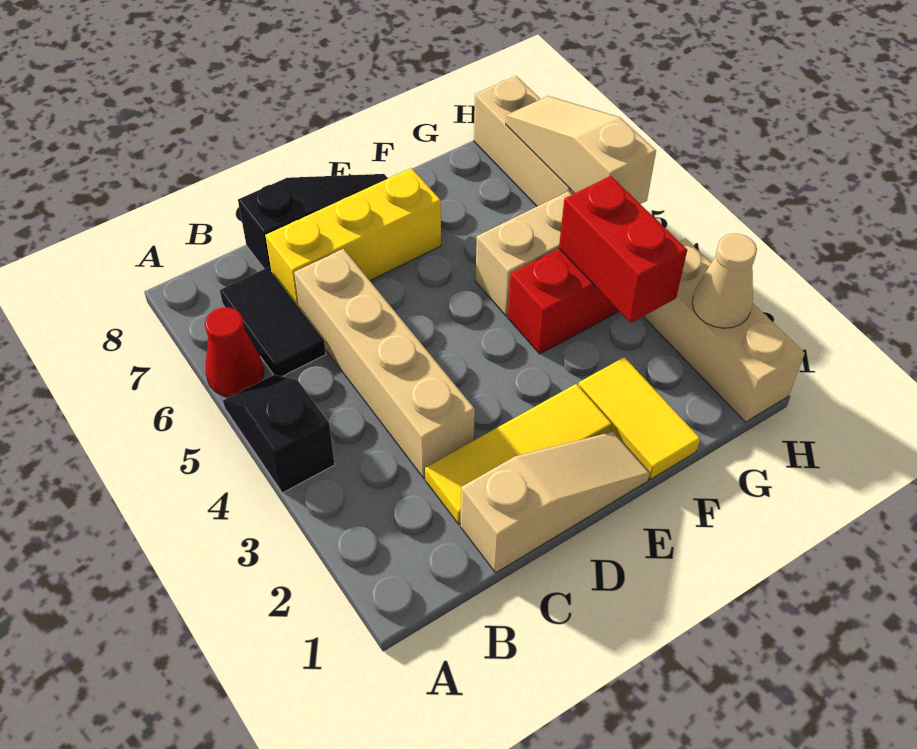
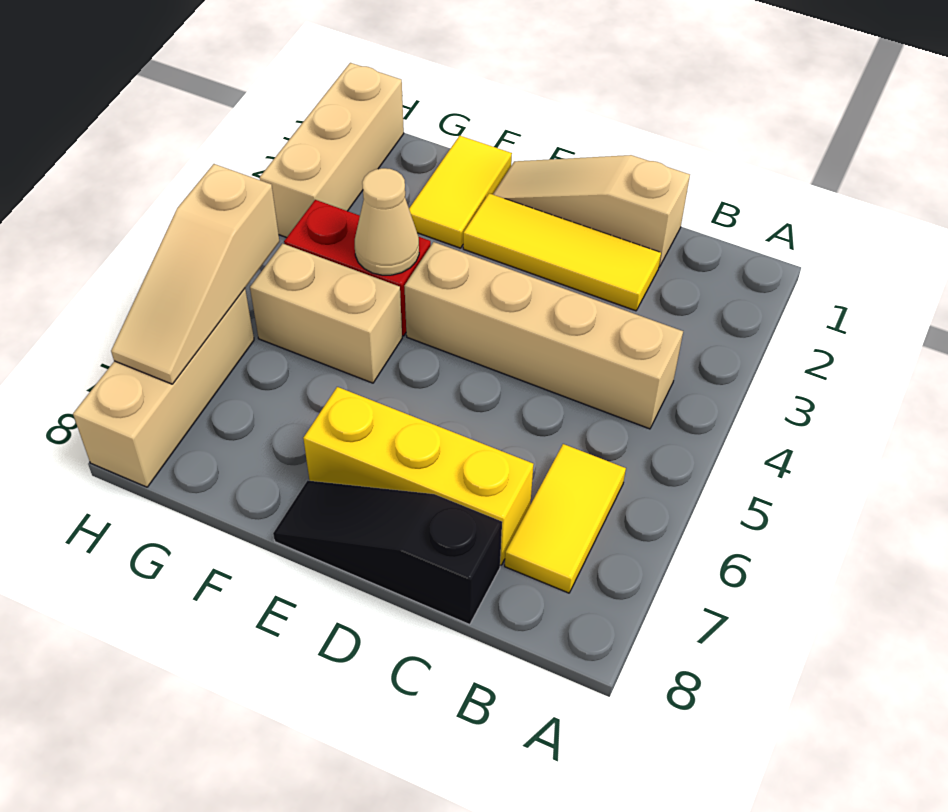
black slope A4:A5 level 1 top 4 -> none
red cone A6 level 1 -> none
black tile B6:B7 level 1 -> yellow tile B6:B7 level 1
tan brick C3:C6 level 1 -> tan brick B4:E4 level 1
red brick G3:G4 level 2 -> none
tan cone H2 level 2 -> tan cone F4 level 2

